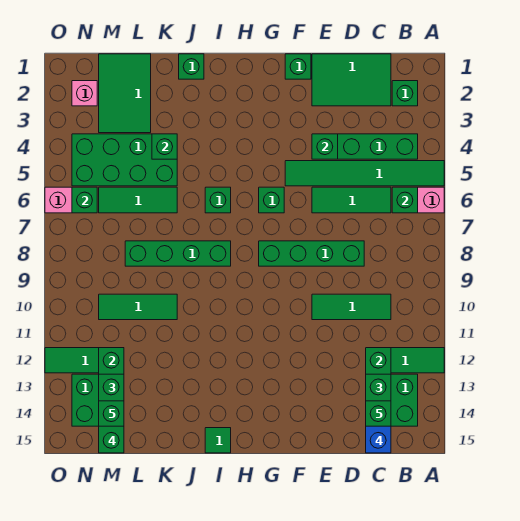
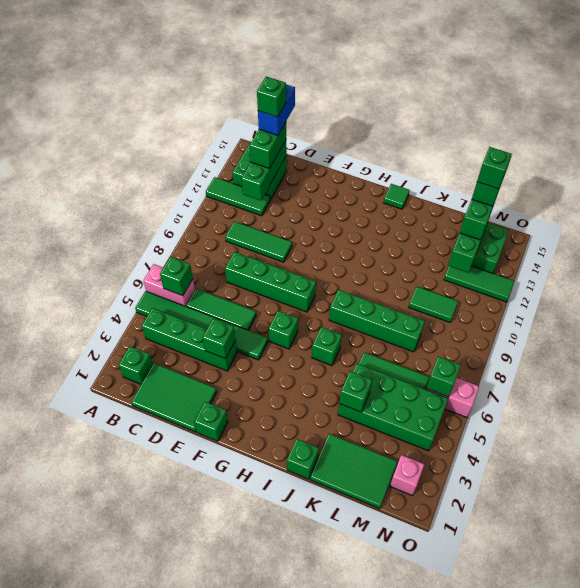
green tile K10:M10 level 1 -> green tile L10:M10 level 1
green tile L1:M3 level 1 -> green tile K1:M2 level 1

